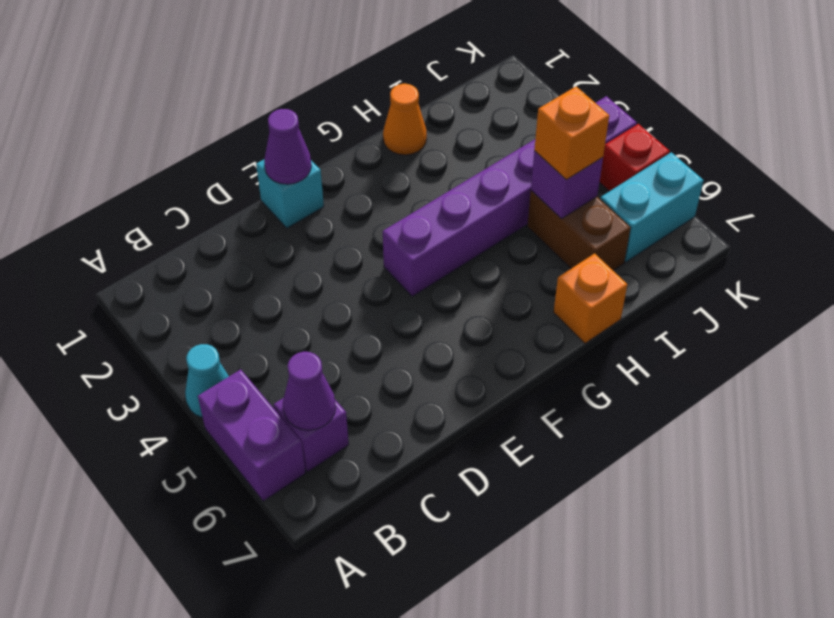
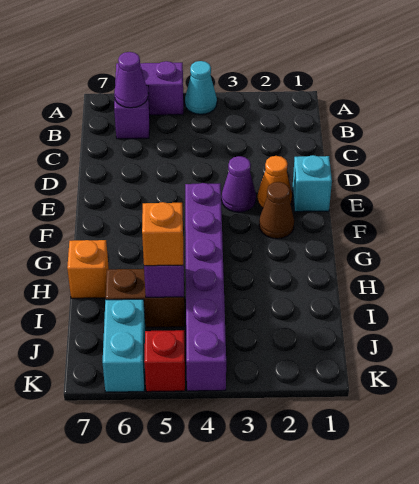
purple cone E1 level 2 -> purple cone E3 level 1
none -> brown cone F2 level 1
orange cone H1 level 1 -> orange cone E2 level 1

